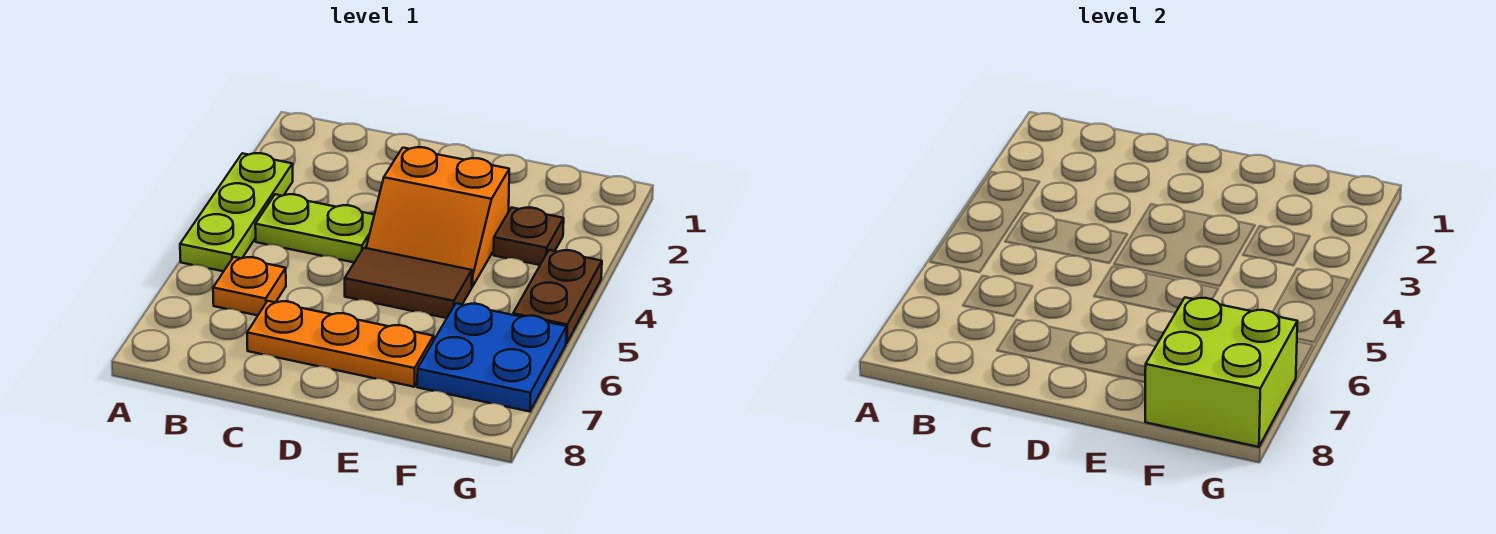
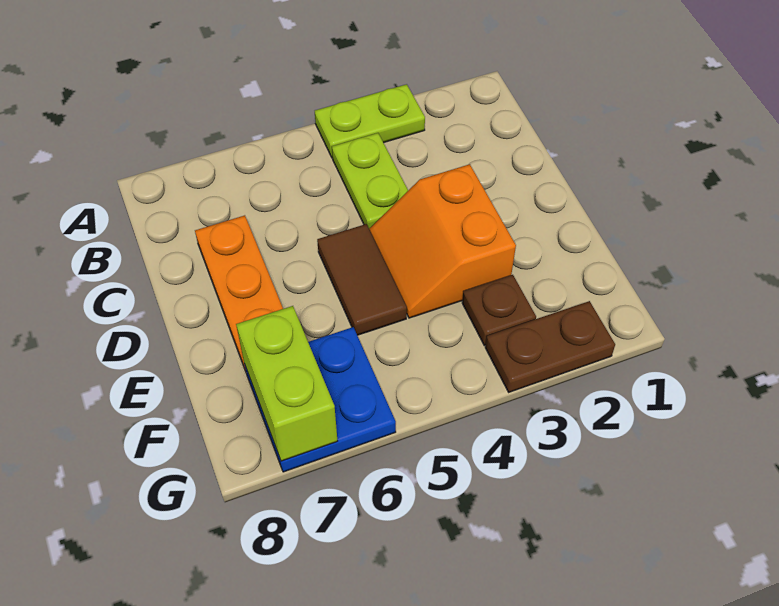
lime plate A3:A5 level 1 -> lime plate A3:A4 level 1
orange plate B6 level 1 -> none
lime brick F7:G8 level 2 -> lime brick F7:G7 level 2
brown plate G4:G5 level 1 -> brown plate G2:G3 level 1

